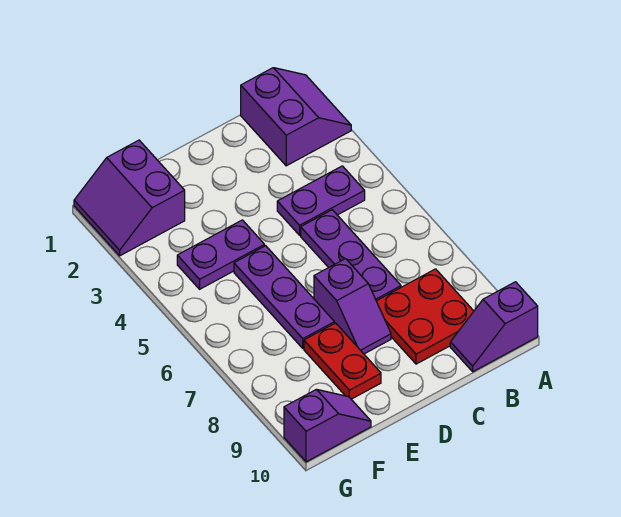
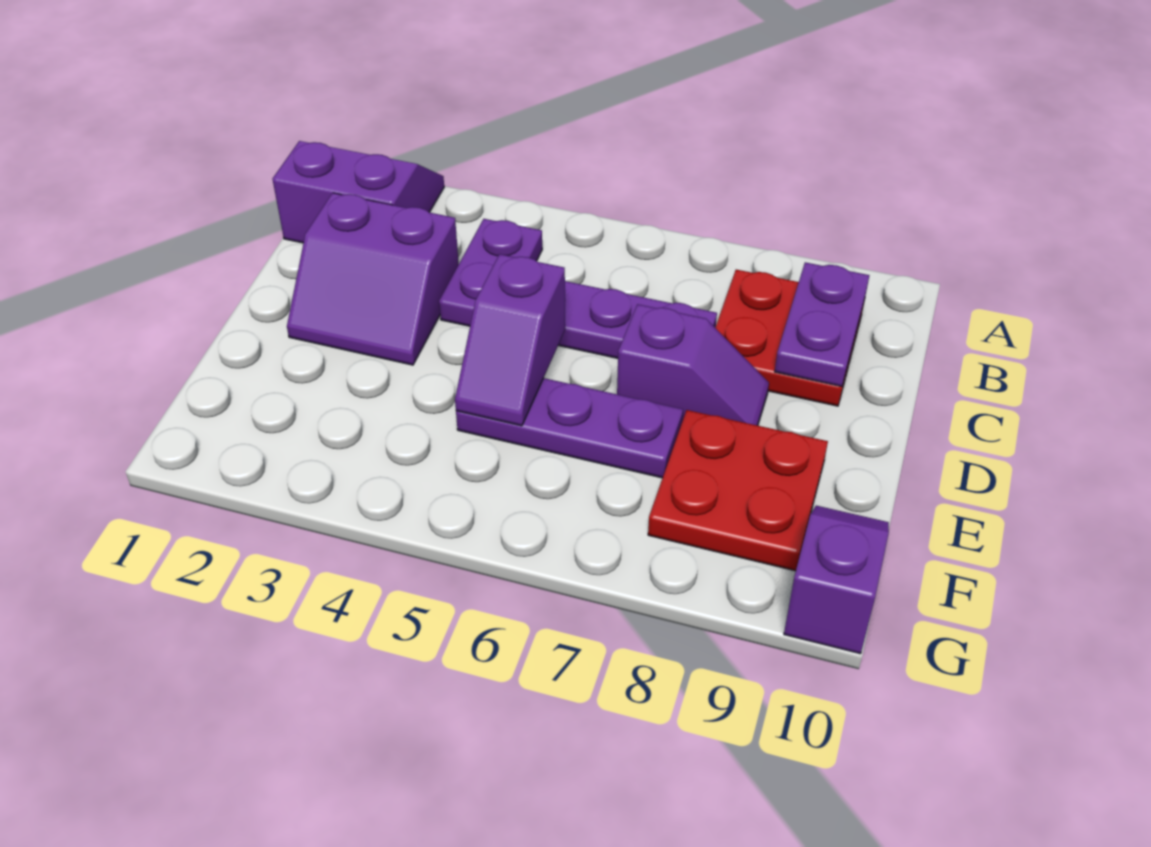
purple slope A10:B10 level 1 top A -> purple slope D5:E5 level 2 top D
purple plate E4:F4 level 1 -> purple plate B9:C9 level 2
red plate E8:E9 level 1 -> red plate E8:F9 level 1
purple slope F1:G2 level 1 top F -> purple slope C2:D3 level 1 top C

